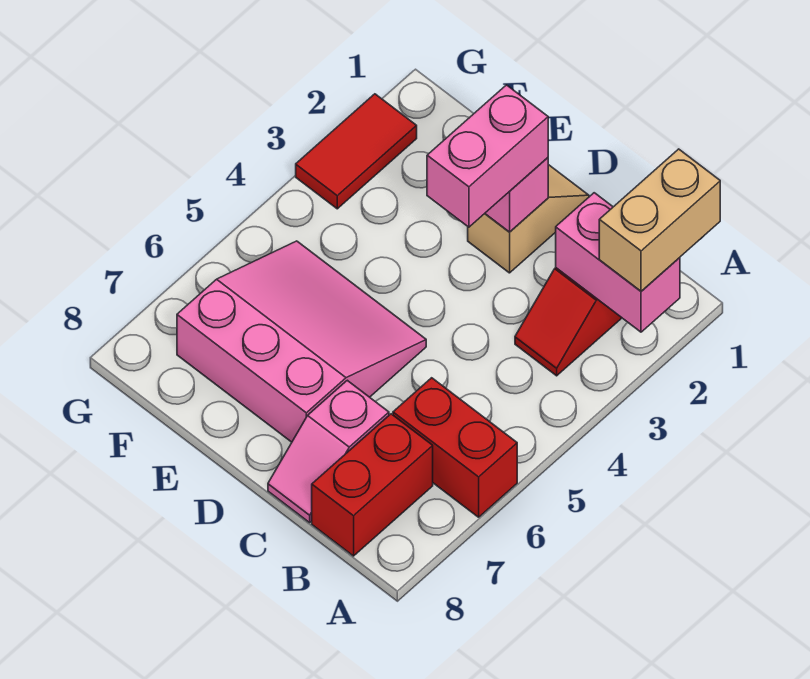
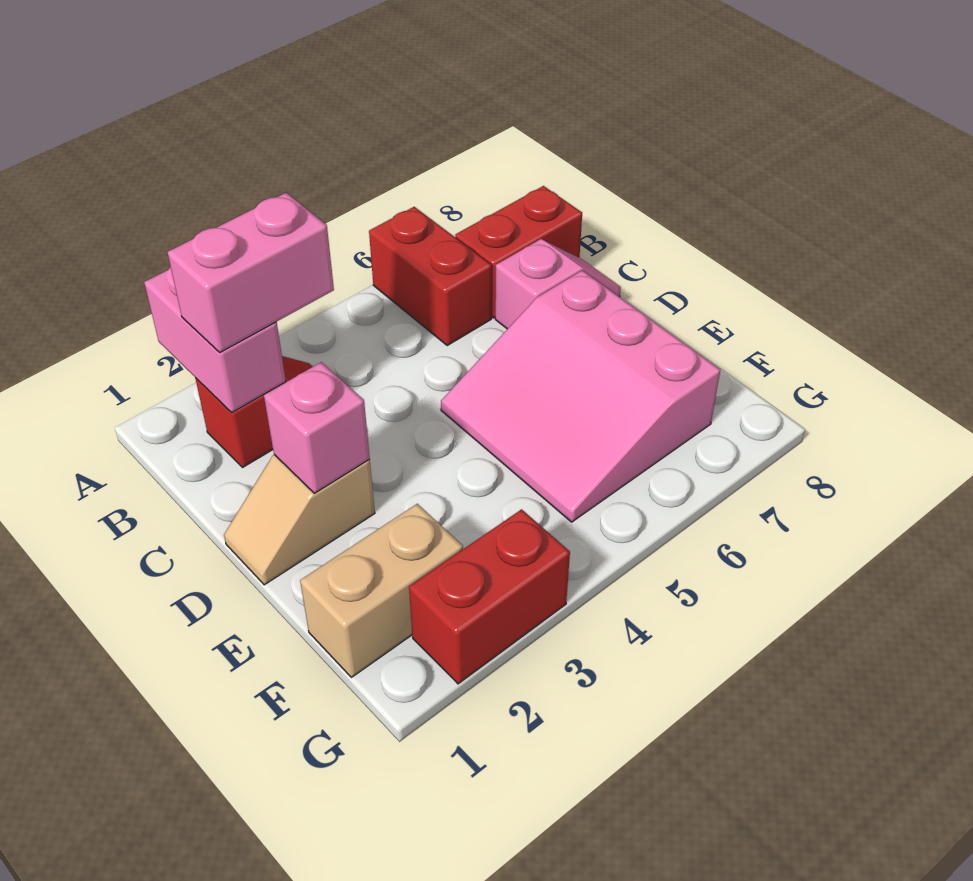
tan brick A1:A2 level 3 -> tan brick F1:F2 level 1
pink brick D2:D3 level 3 -> pink brick B2:B3 level 3
red tile G2:G3 level 1 -> red brick G2:G3 level 1

